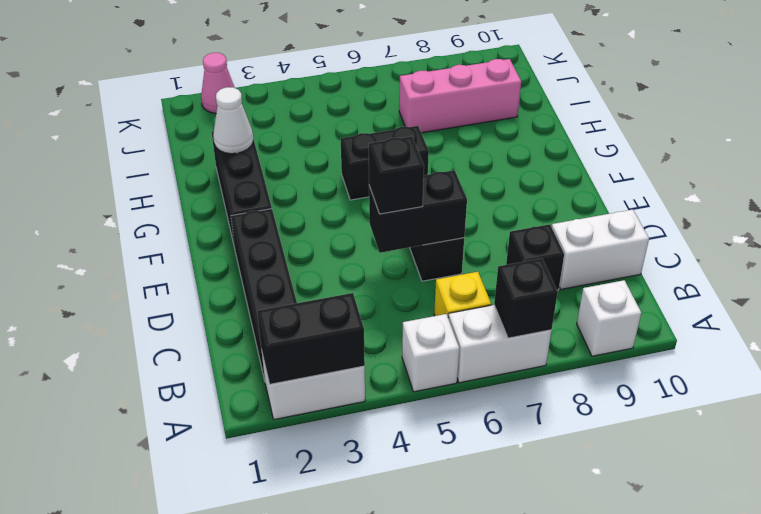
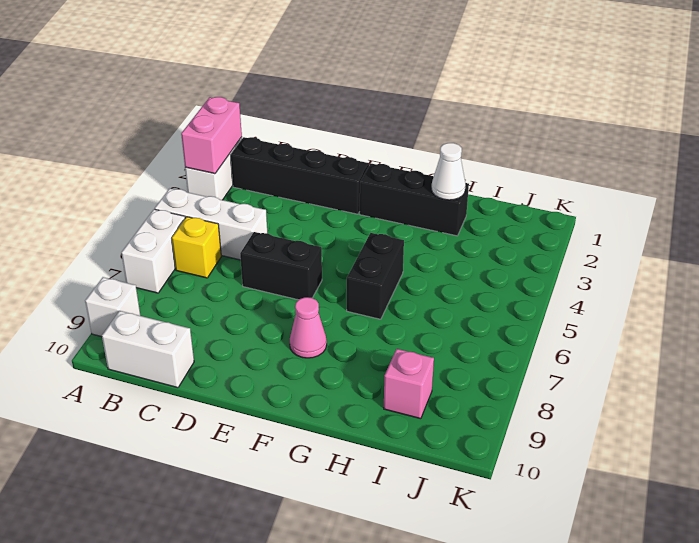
black brick A2:A3 level 2 -> pink brick A2:A3 level 2
white brick A5 level 1 -> white brick A5:C5 level 1
black brick A7 level 2 -> none
black brick C8 level 1 -> none
white brick C9:C10 level 1 -> white brick B10:C10 level 1
black brick D5:D6 level 2 -> none
black brick D5 level 3 -> none
pink brick I7:I9 level 1 -> pink brick I9 level 1
pink cone K2 level 1 -> pink cone F8 level 1

